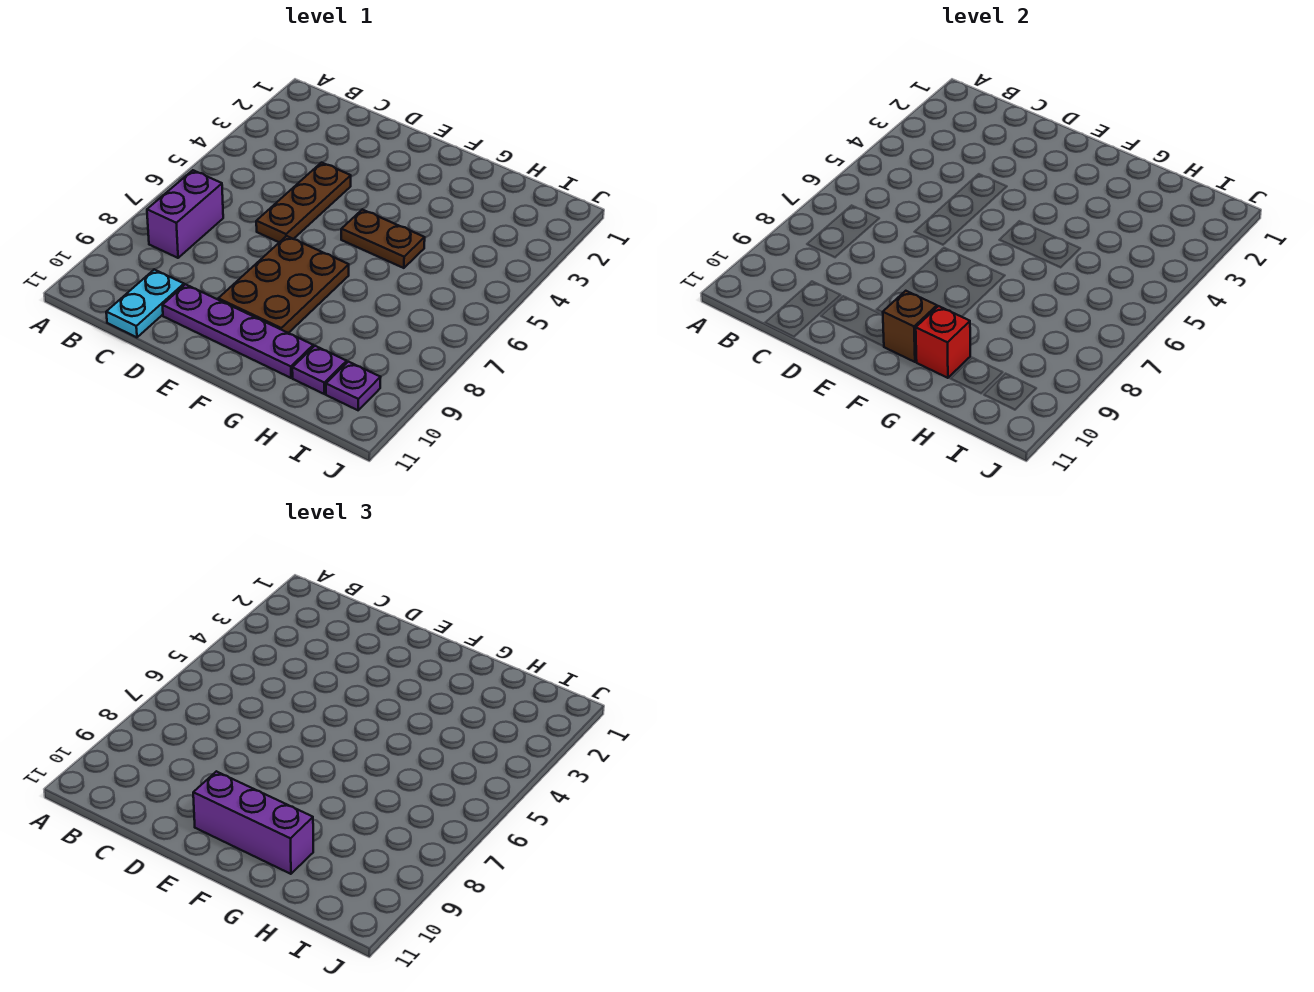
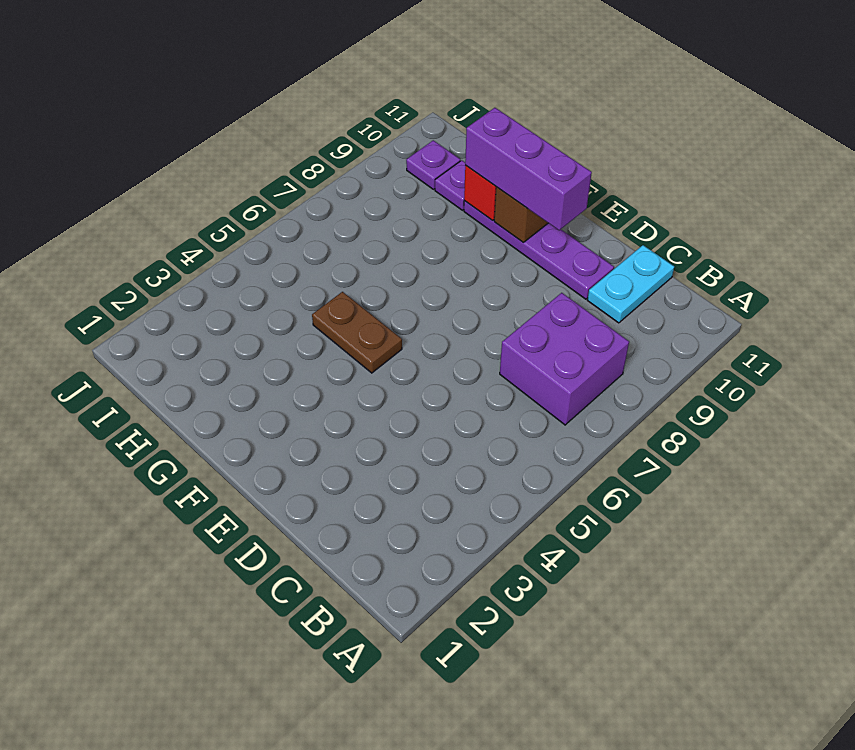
purple brick B7:B8 level 1 -> purple brick B7:C8 level 1
brown plate D4:D6 level 1 -> none
brown plate E7:F9 level 1 -> none

